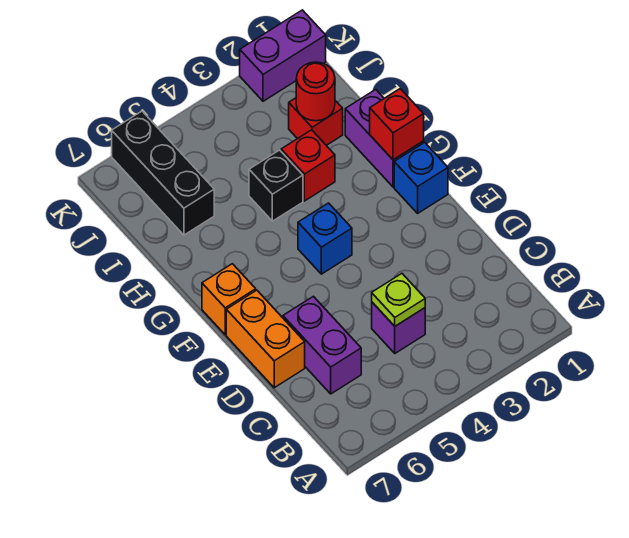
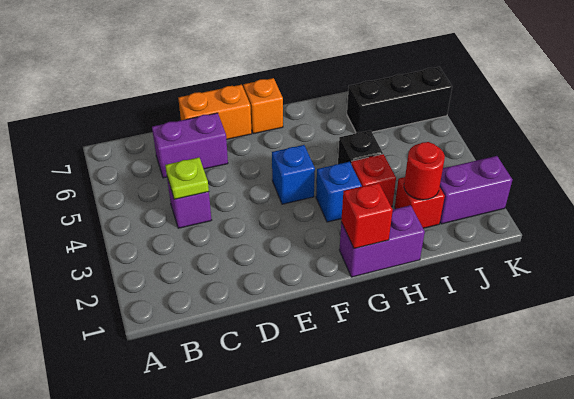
blue brick F1 level 1 -> blue brick G3 level 1
purple brick K1:K2 level 1 -> purple brick J2:K2 level 1

